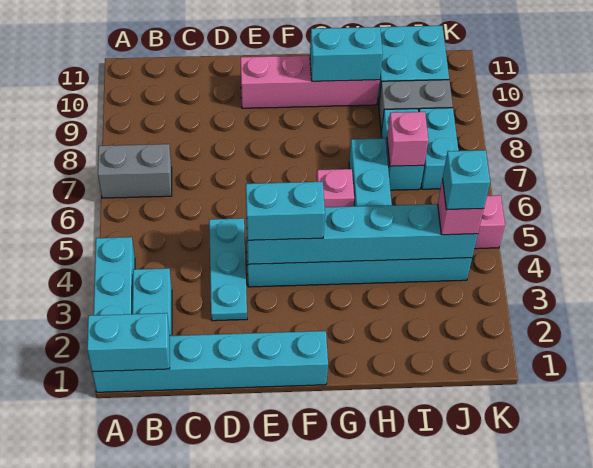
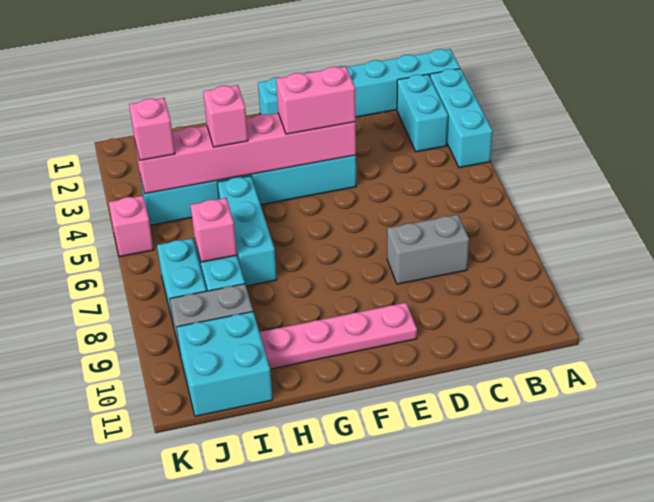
cyan brick A1:B1 level 2 -> none
grey brick A7:B7 level 1 -> grey brick C8:D8 level 1
cyan plate D3:D5 level 1 -> none
cyan brick E4:J4 level 2 -> pink brick E4:J4 level 2
cyan brick E4:F4 level 3 -> pink brick E4:F4 level 3
pink brick E10:H10 level 1 -> pink plate E10:H10 level 1
pink brick G6 level 1 -> pink brick H4 level 3
cyan brick G10:H10 level 2 -> none
cyan brick J4 level 4 -> none

